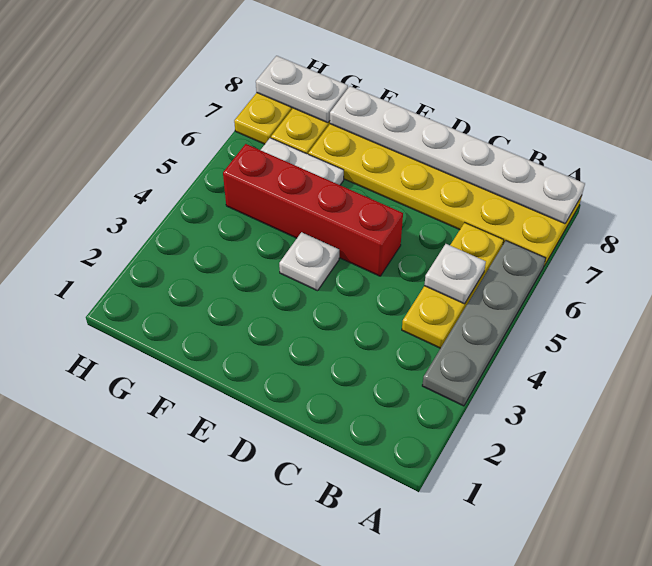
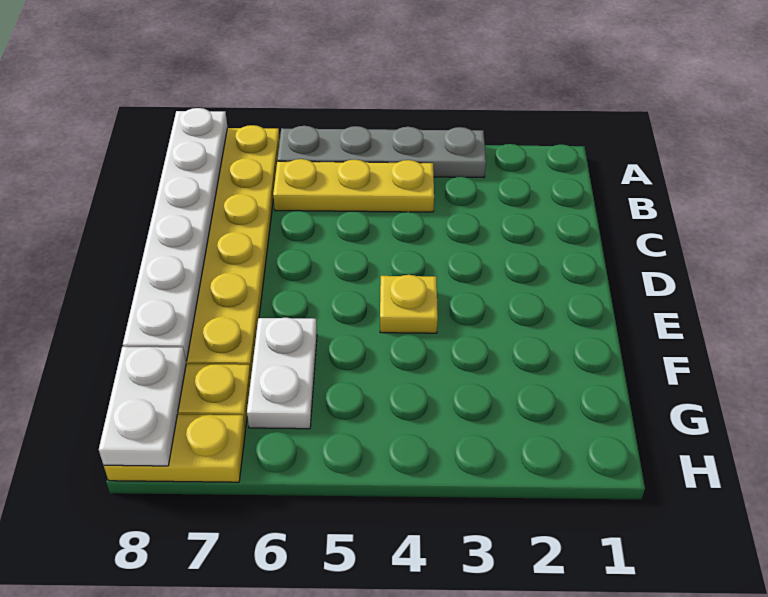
white plate B5 level 2 -> none
red brick D5:G5 level 1 -> none
white plate E4 level 1 -> yellow plate E4 level 1

